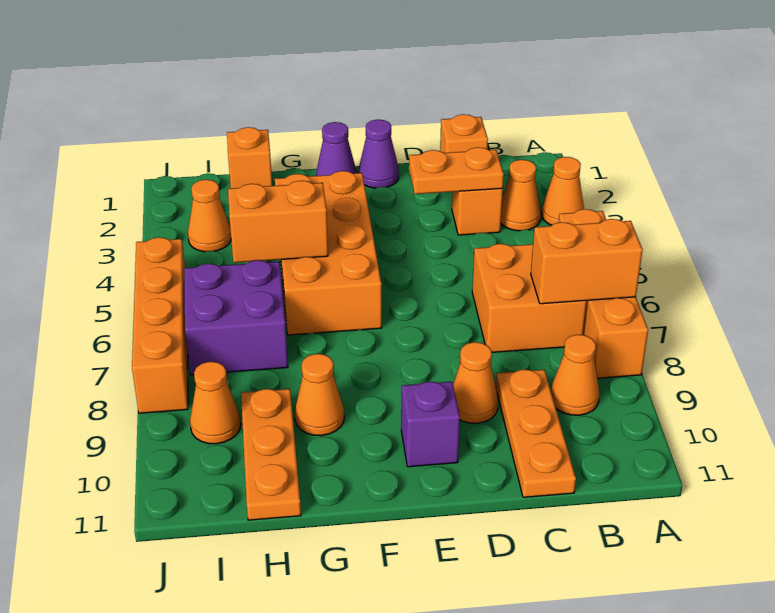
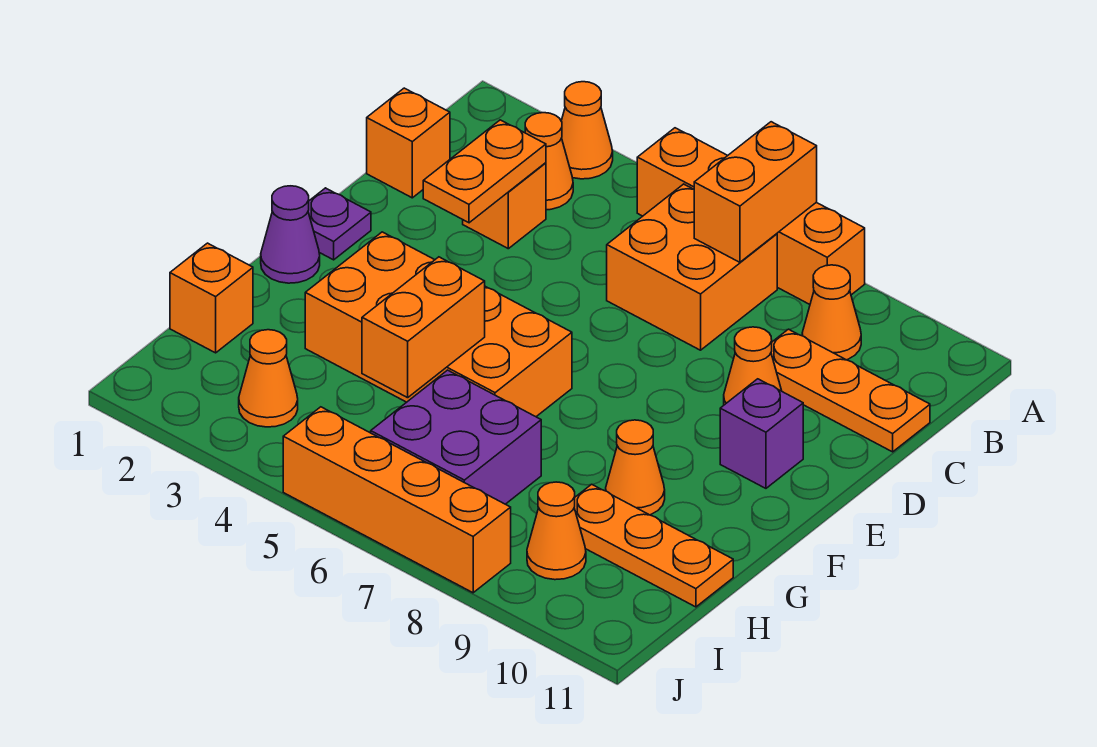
purple cone E1 level 1 -> purple plate E1 level 1

